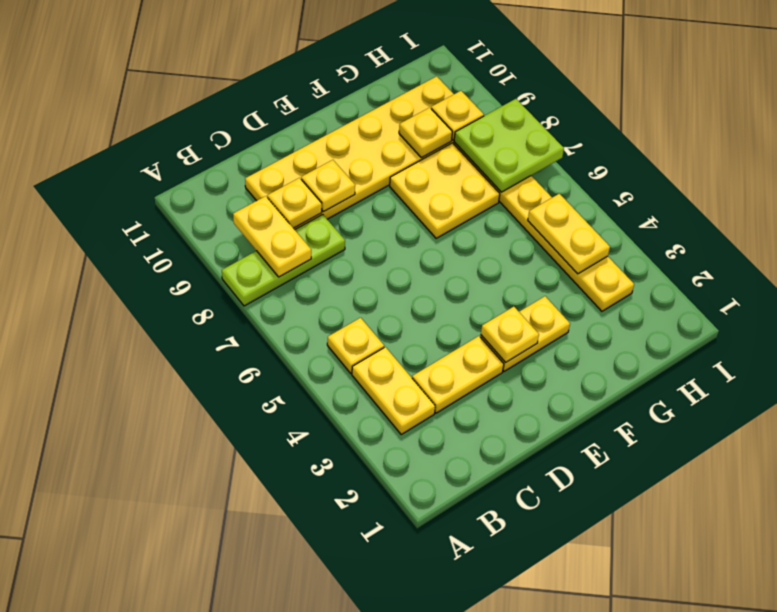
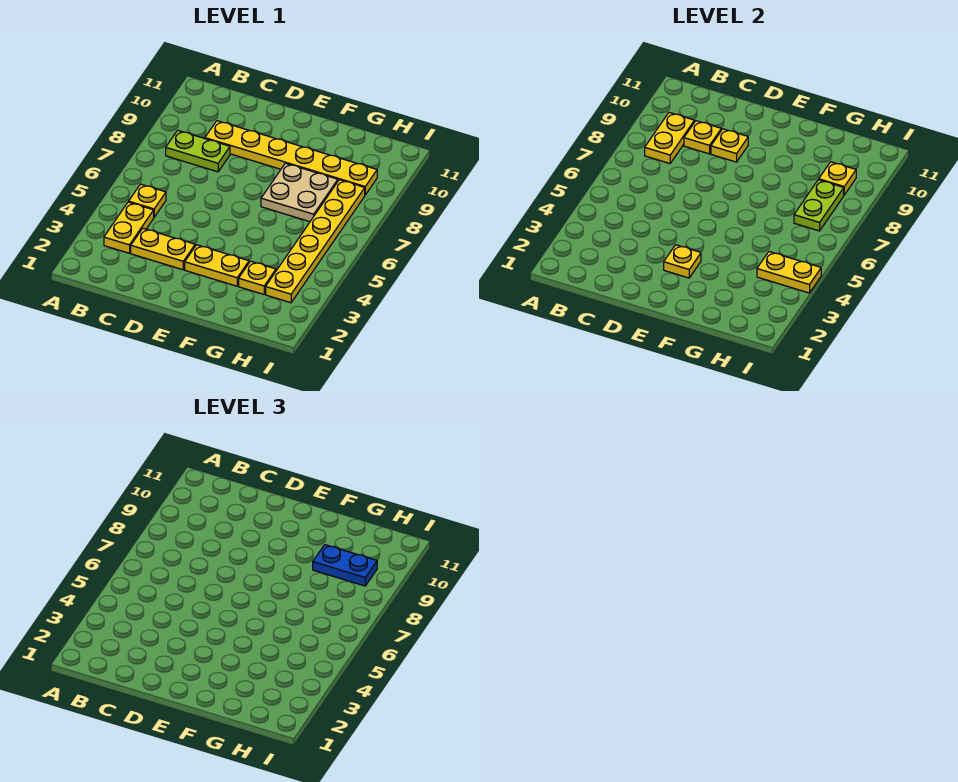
lime plate A8:C8 level 1 -> lime plate B8:C8 level 1
yellow plate C9:H10 level 1 -> yellow plate C9:H9 level 1
yellow plate F7:G8 level 1 -> tan plate F7:G8 level 1
yellow plate G9 level 2 -> yellow plate G3 level 1
none -> blue plate G9:H9 level 3
yellow plate H4:H5 level 2 -> yellow plate H4:I4 level 2
lime plate H7:I8 level 2 -> lime plate H7:H8 level 2

